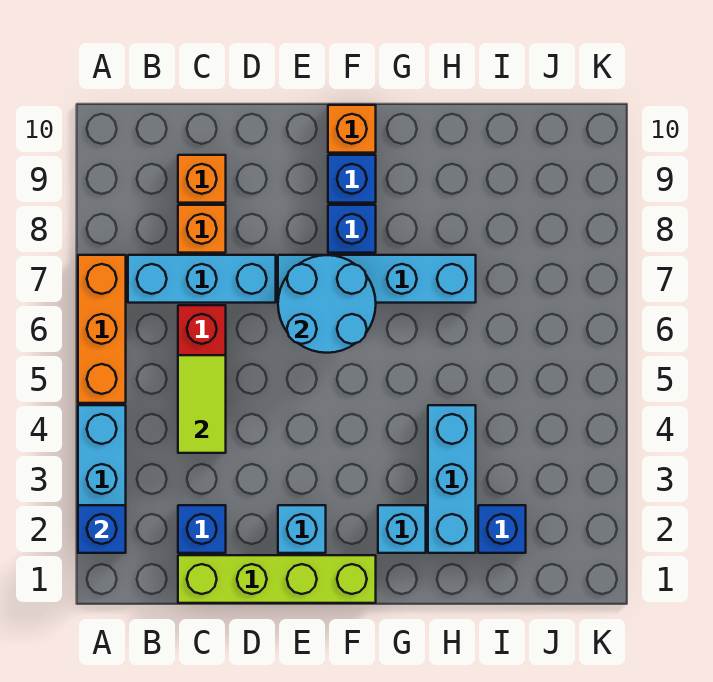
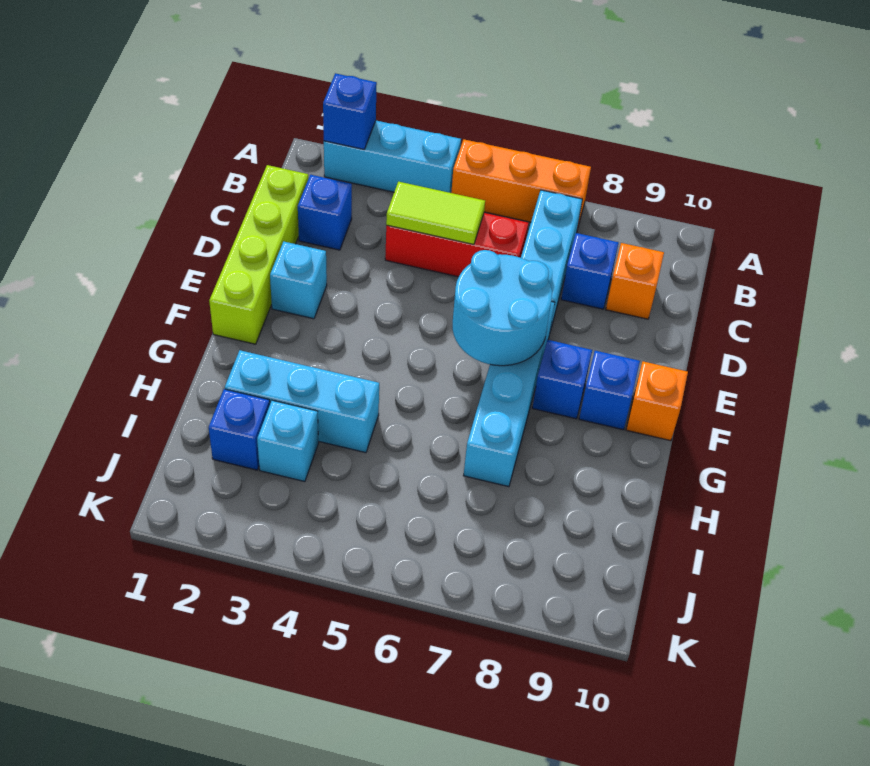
orange brick C8 level 1 -> blue brick C8 level 1
cyan brick G2 level 1 -> cyan brick I3 level 1

